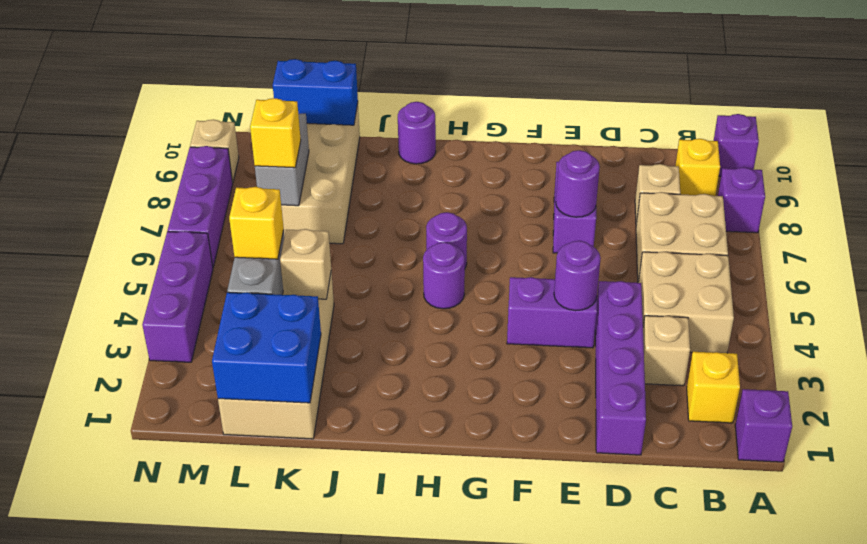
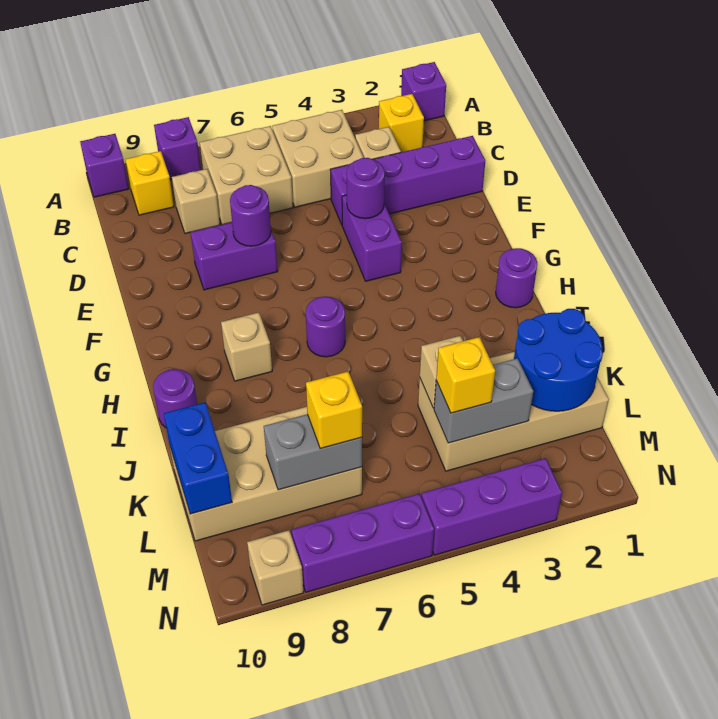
purple round brick H5 level 1 -> purple round brick H1 level 1
none -> tan brick H8 level 1
blue brick K1:L2 level 2 -> blue round brick K1:L2 level 2

